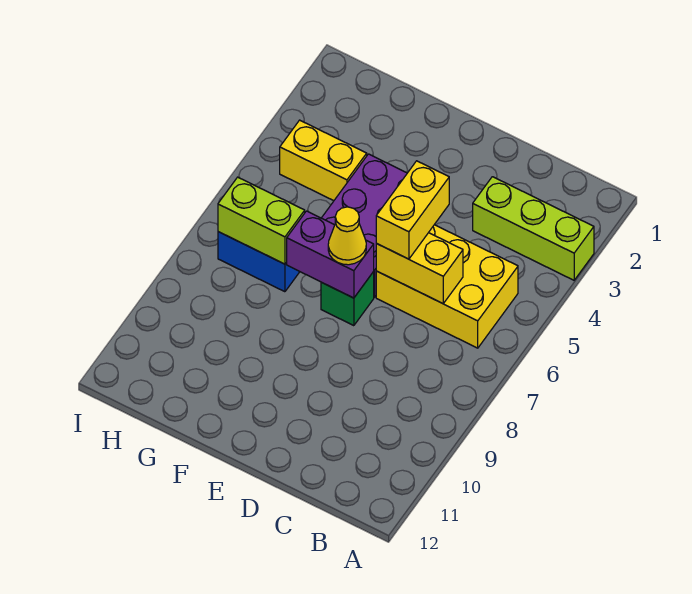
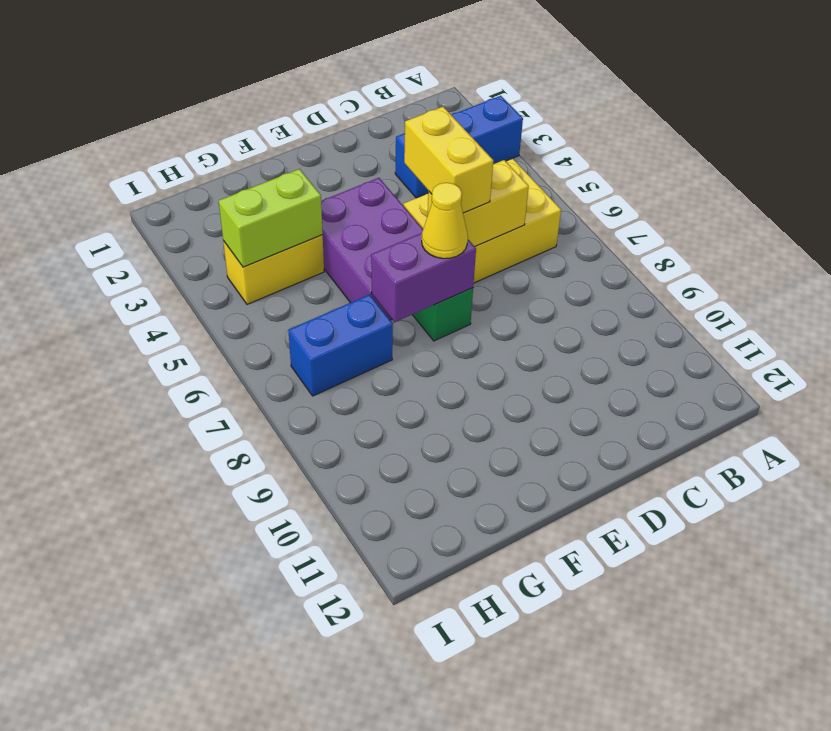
lime brick A3:C3 level 1 -> blue brick A3:C3 level 1
lime brick G7:H7 level 2 -> lime brick G4:H4 level 2

